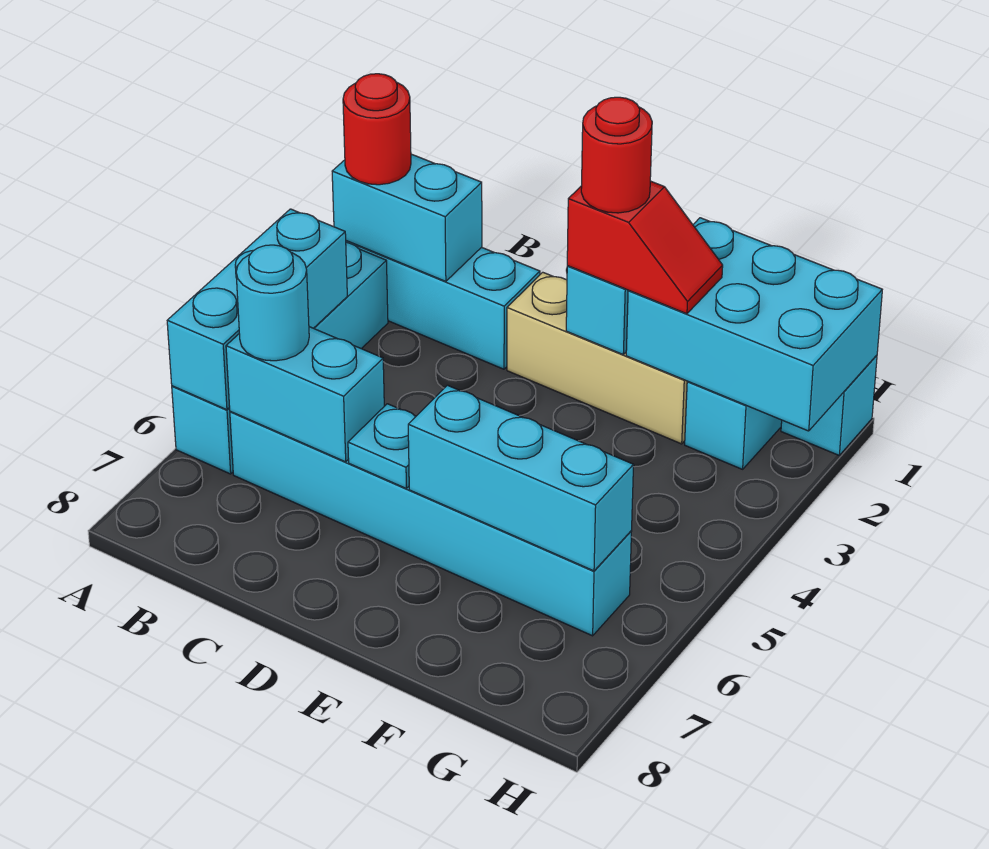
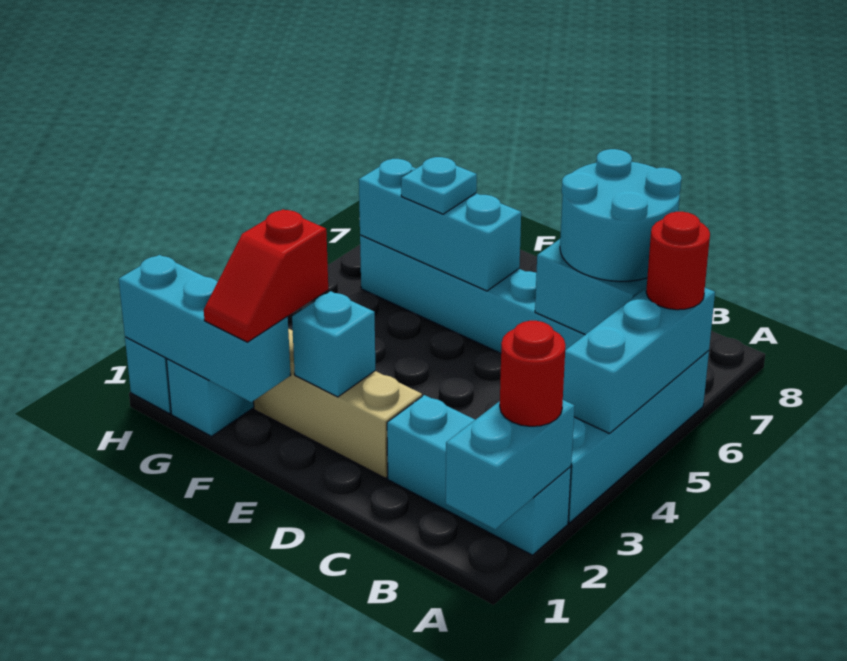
cyan brick A2:B2 level 2 -> cyan brick A1:A2 level 2
cyan round brick B6 level 3 -> cyan round brick B6:C7 level 3
cyan plate D6 level 2 -> cyan plate F6 level 3
red slope E2:F2 level 3 top E -> red slope F1:F2 level 3 top 2
red round brick E2 level 4 -> red round brick A6 level 3
cyan brick F1:H2 level 2 -> cyan brick F1:H1 level 2

